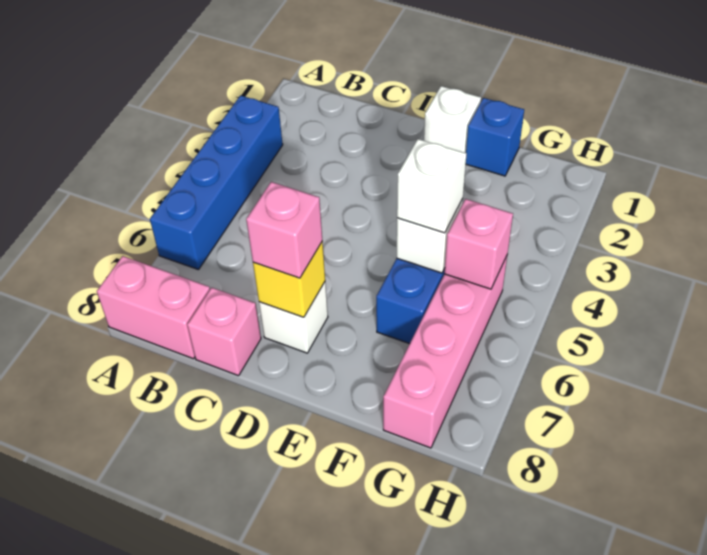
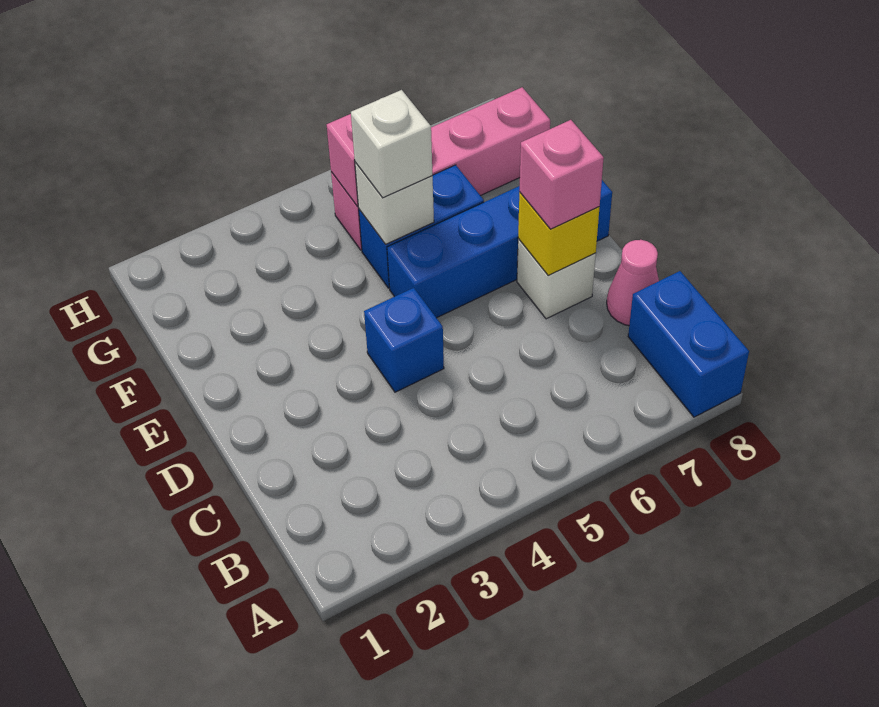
blue brick A3:A6 level 1 -> blue brick E5:E8 level 1
pink brick A8:B8 level 1 -> blue brick A8:B8 level 1
pink brick C8 level 1 -> pink cone C8 level 1
white brick E1 level 1 -> none
blue brick F1 level 1 -> blue brick D4 level 1

